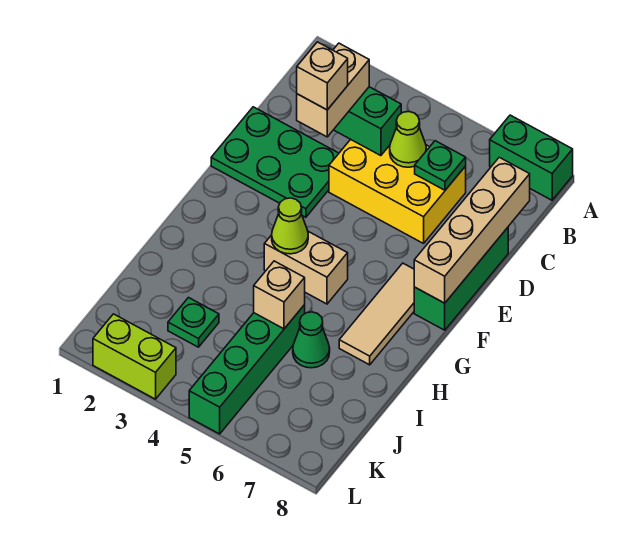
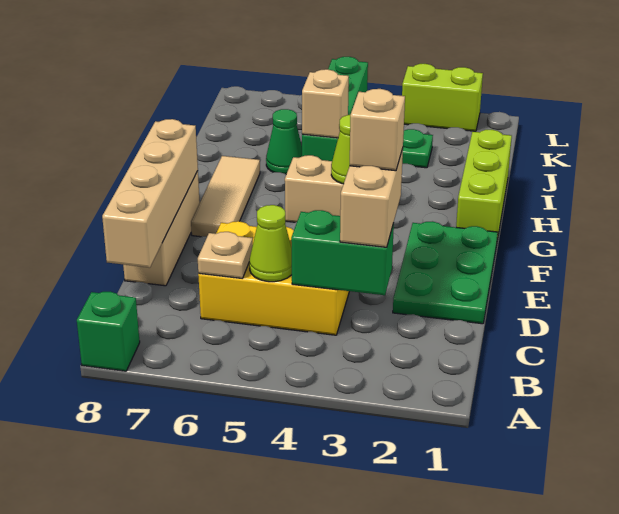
green brick A7:A8 level 1 -> green brick A8 level 1
green plate C6 level 2 -> tan plate C6 level 2
green plate D1:E3 level 1 -> green plate D1:F2 level 1
green brick D8:F8 level 1 -> tan brick D8:F8 level 1
none -> lime brick G1:I1 level 1

